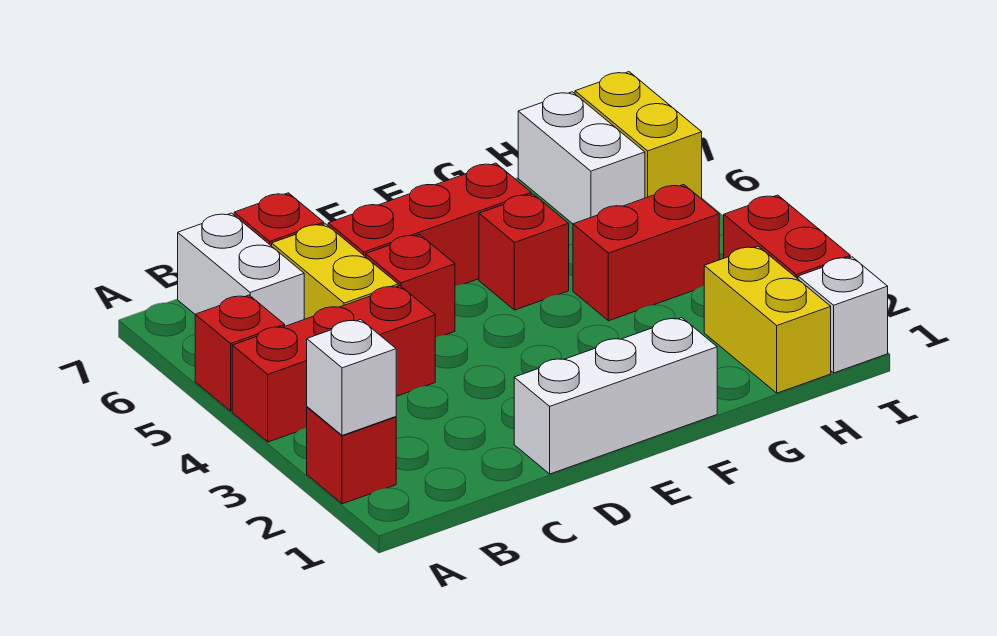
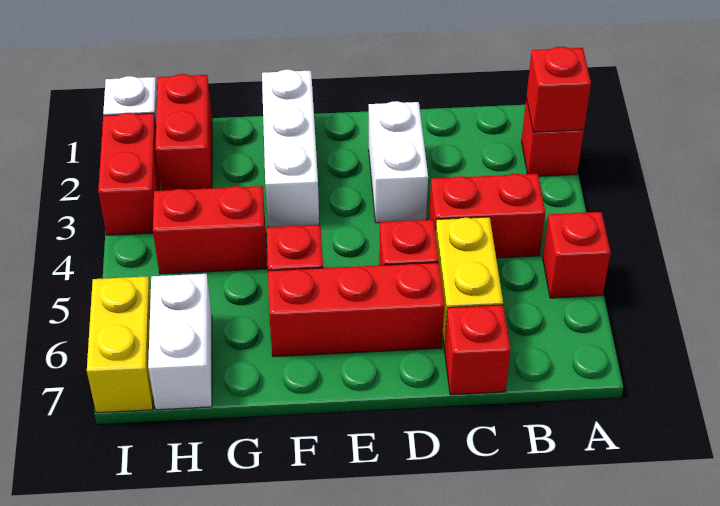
white brick A2 level 2 -> red brick A2 level 2
red brick A4:C4 level 1 -> red brick B4:C4 level 1
white brick B6:B7 level 1 -> white brick D2:D3 level 1
white brick D1:F1 level 1 -> white brick F1:F3 level 1
yellow brick H1:H2 level 1 -> red brick H1:H2 level 1

